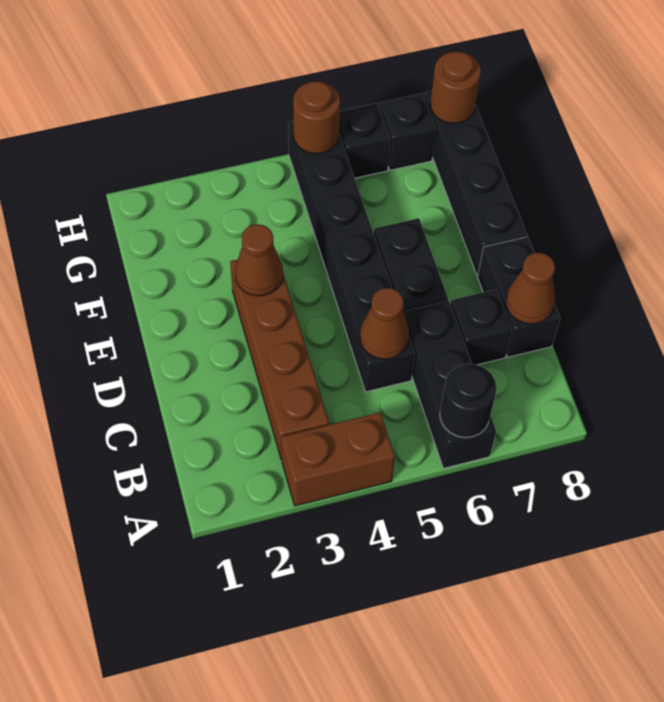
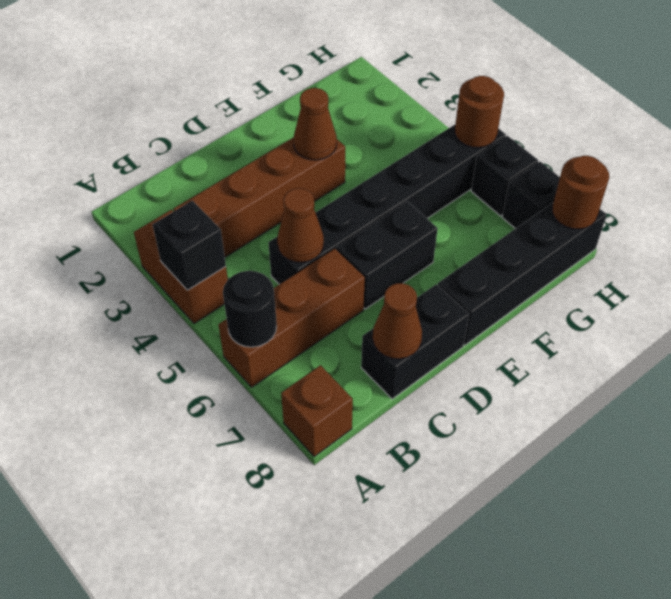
black brick A6:C6 level 1 -> brown brick A6:C6 level 1
none -> brown brick A8 level 1
black brick C7 level 1 -> black brick A4 level 2

